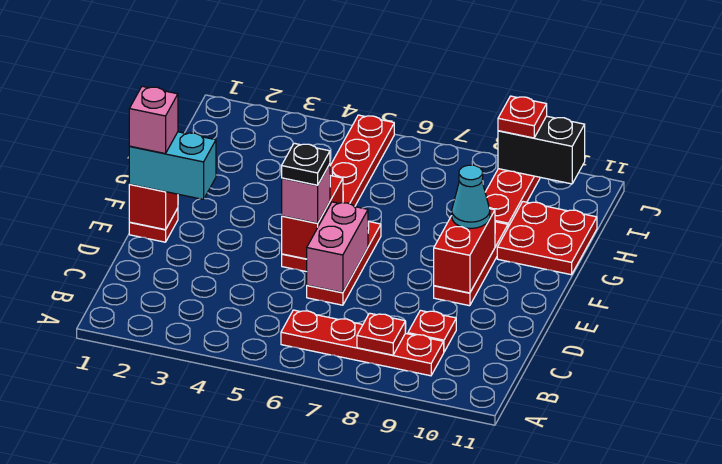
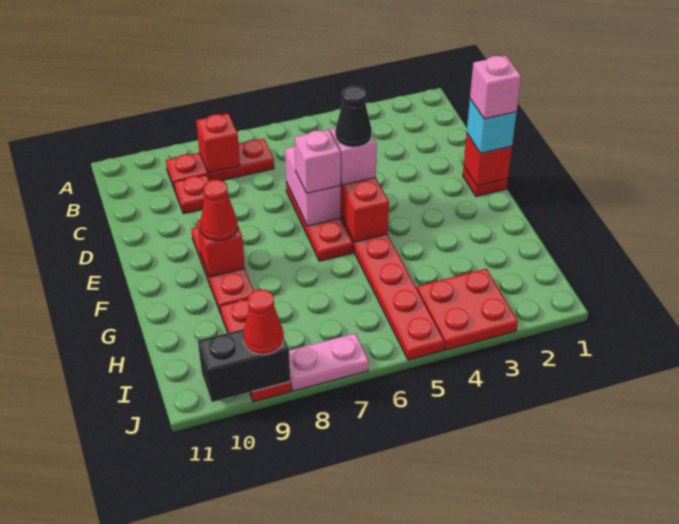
red plate B6:B9 level 1 -> red plate B7:B9 level 1
red plate B8 level 2 -> red brick B8 level 2
cyan brick E1:E2 level 3 -> cyan brick E1 level 3
black plate E5 level 4 -> black cone E5 level 4
none -> pink brick E6 level 3
red brick E9:F9 level 2 -> red brick F9 level 2
cyan cone F9 level 3 -> red cone F9 level 3
red plate G10:H11 level 1 -> red plate I3:J4 level 1
none -> pink plate J7:J8 level 1
red plate J9 level 3 -> red cone J9 level 3

